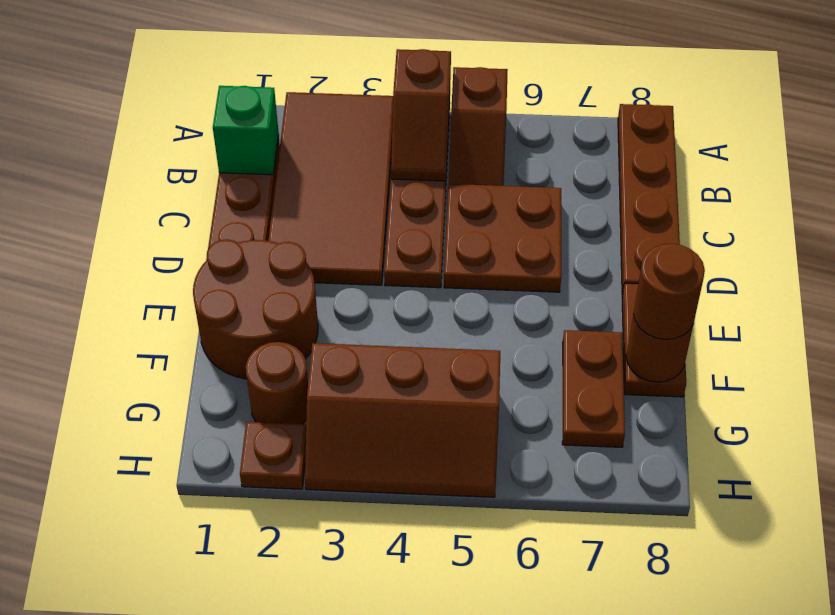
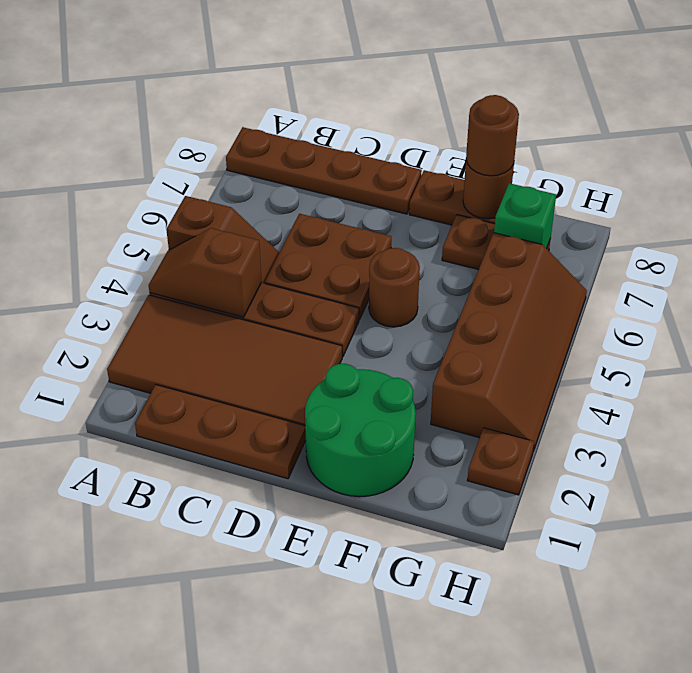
brown slope A4:B4 level 2 top A -> brown slope A4:B4 level 2 top B
green brick B1 level 2 -> green brick G7 level 2
brown round brick E1:F2 level 1 -> green round brick E1:F2 level 1
brown round brick G2 level 1 -> brown round brick E5 level 1
brown slope G3:H5 level 1 top G -> brown slope G3:H6 level 1 top G

